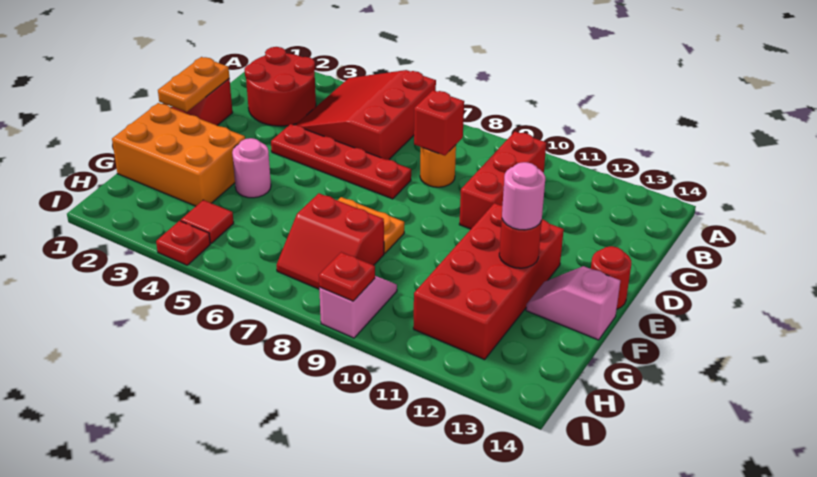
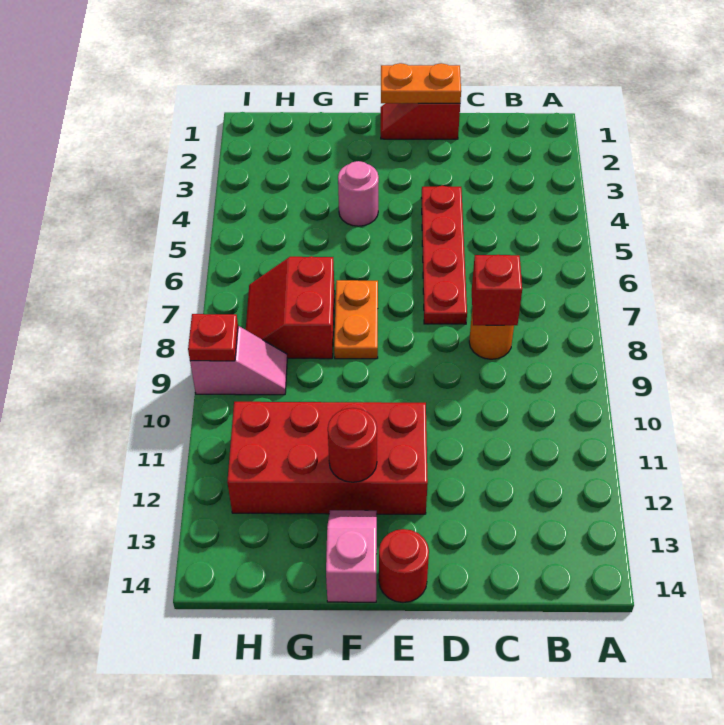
red slope A4:C6 level 1 top 6 -> none
red round brick B2:C3 level 1 -> none
red brick B10:D10 level 1 -> none
orange brick F1:G3 level 1 -> none
pink round brick F12 level 3 -> none
red tile H4 level 1 -> none
red plate I4 level 1 -> none

